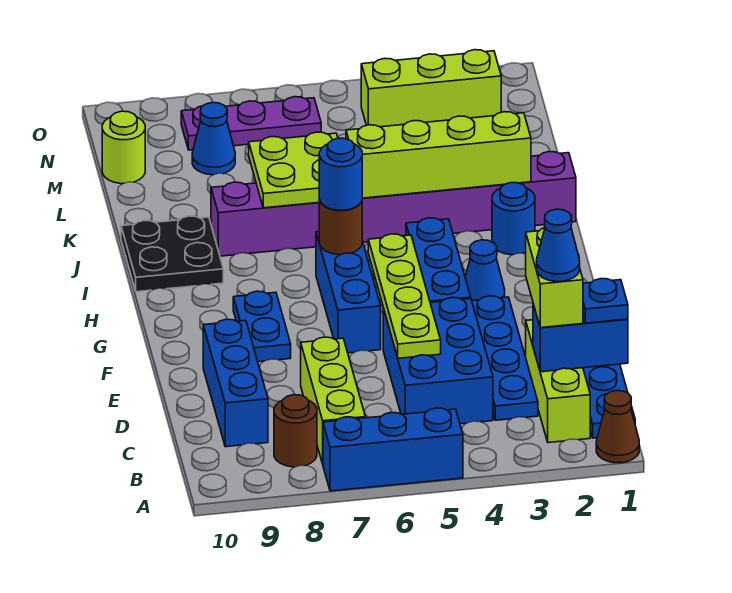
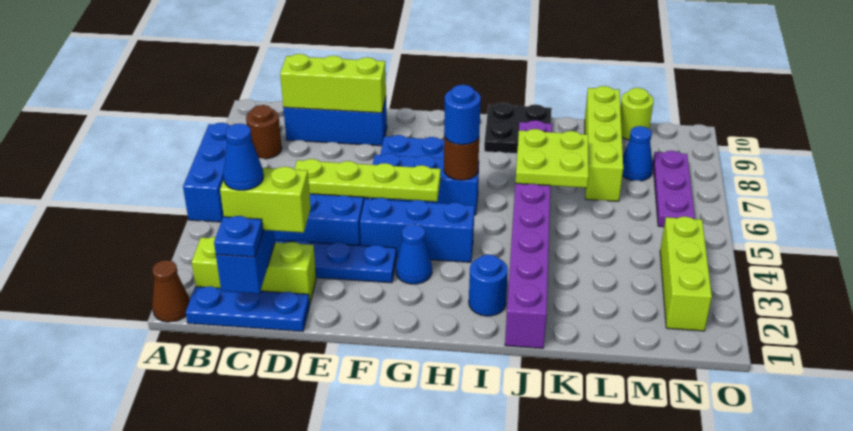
lime brick B7:D7 level 1 -> lime brick C9:E9 level 2
lime brick J2:J5 level 2 -> lime brick L7:L10 level 1

